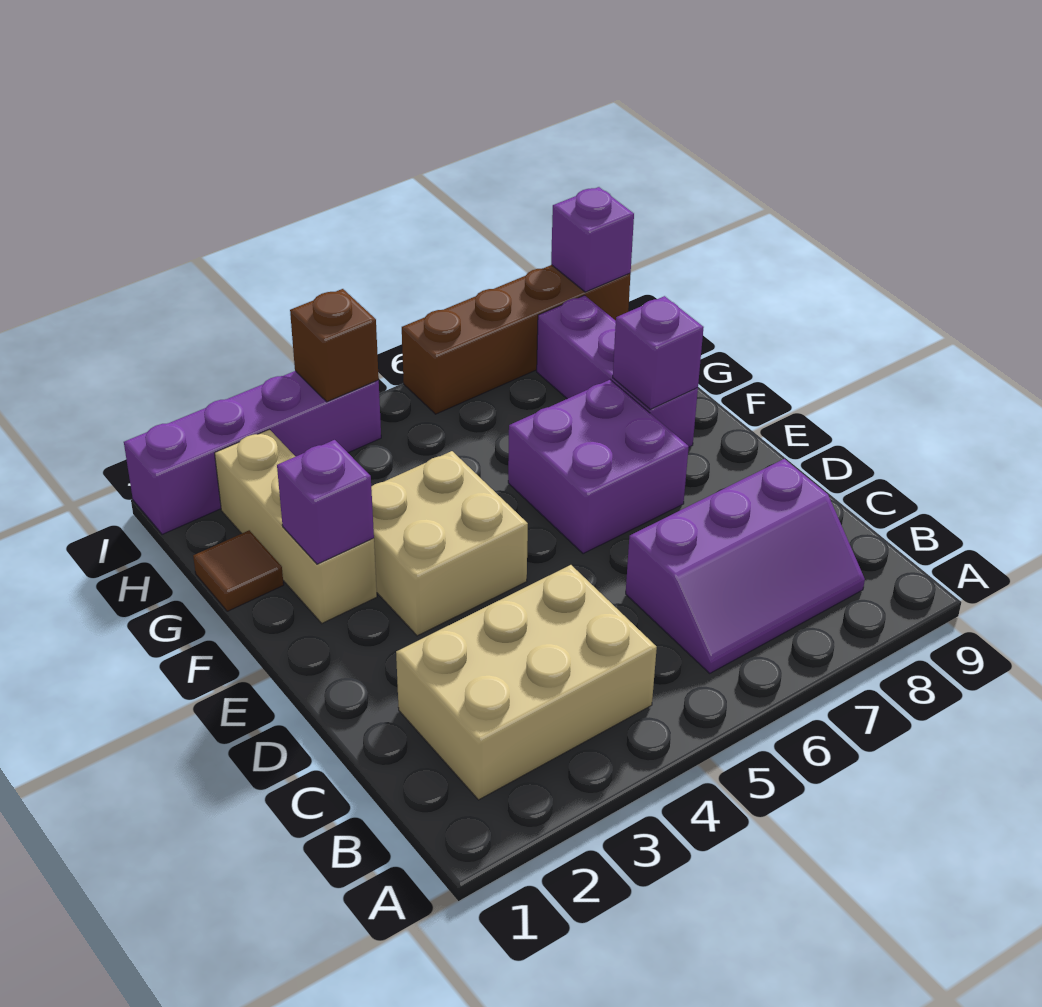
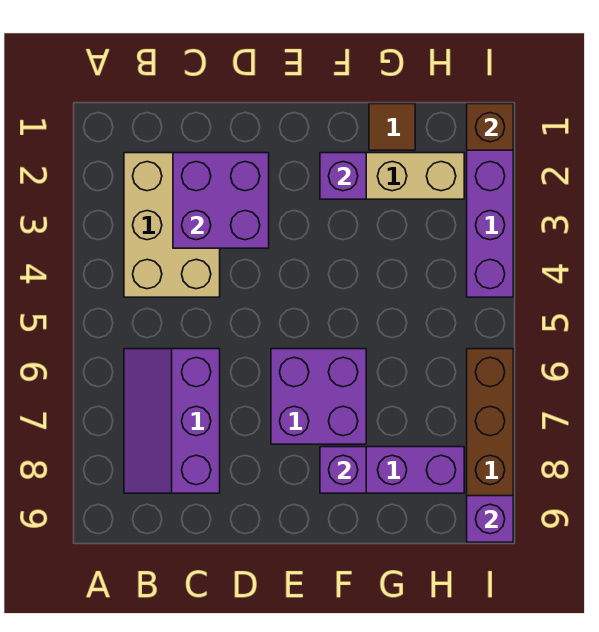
none -> purple brick C2:D3 level 2
tan brick E3:F4 level 1 -> none
brown brick I4 level 2 -> brown brick I1 level 2

